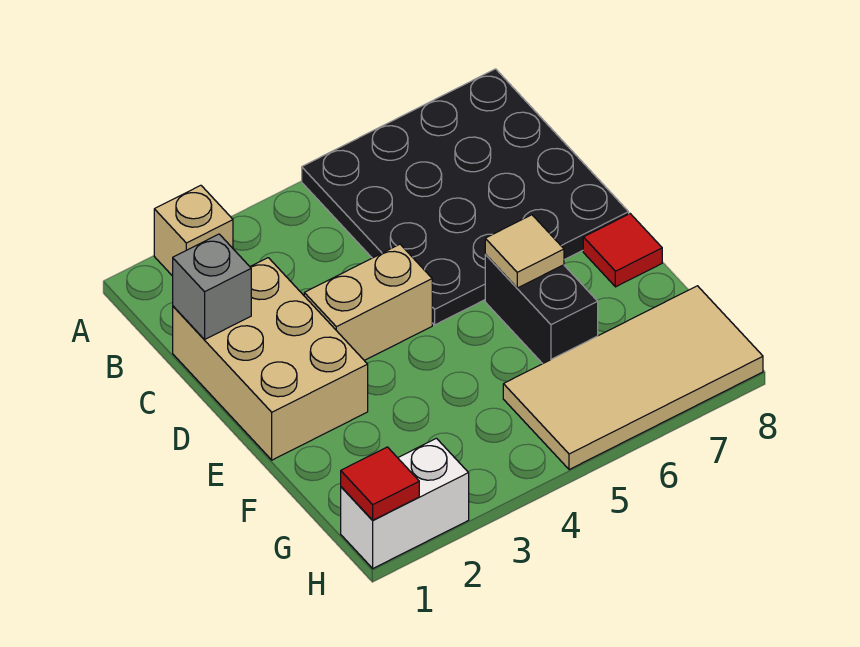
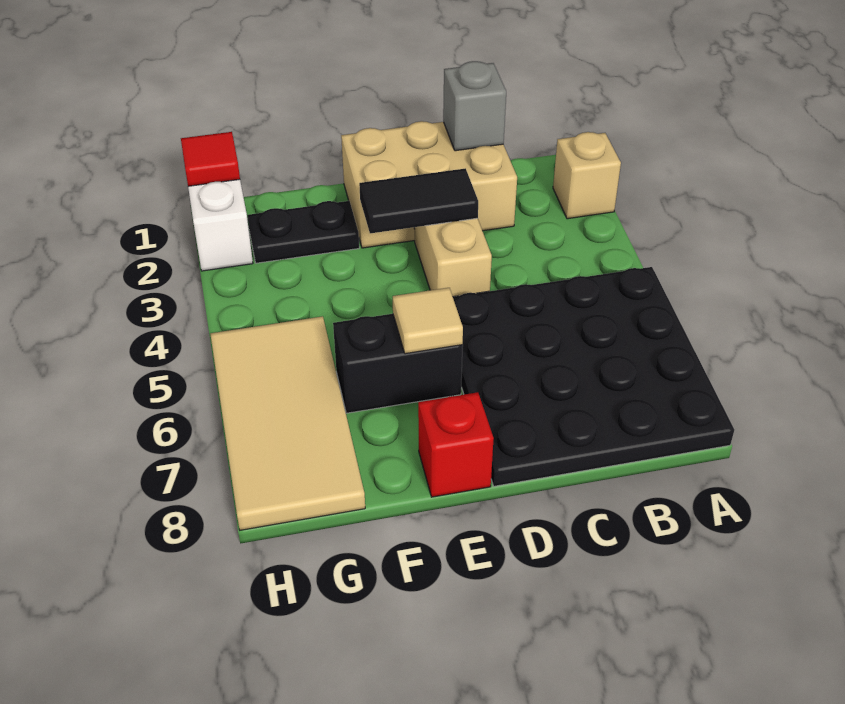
none -> black tile D3:E3 level 2
red tile E8 level 1 -> red brick E8 level 1
none -> black plate F2:G2 level 1

